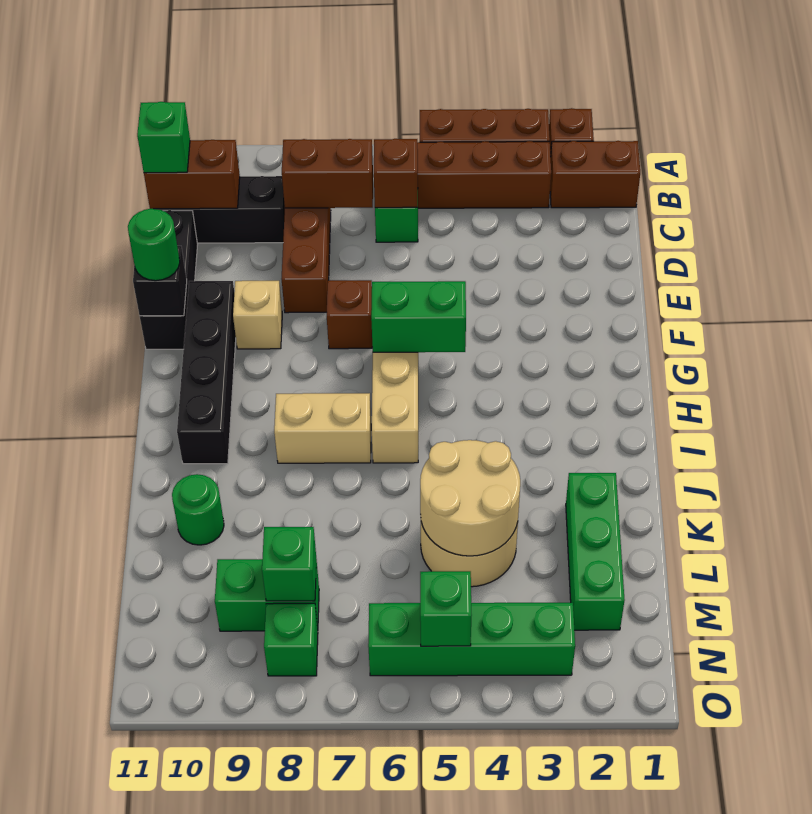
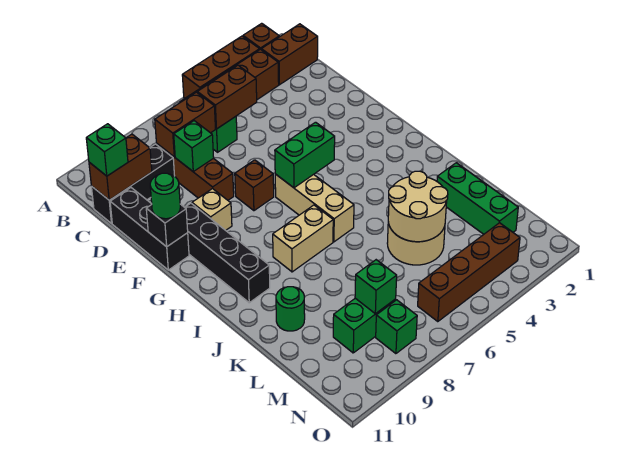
brown brick C6 level 2 -> brown brick C5:C6 level 2
green brick N3:N6 level 1 -> brown brick N3:N6 level 1
green brick N5 level 2 -> green brick D8 level 2

